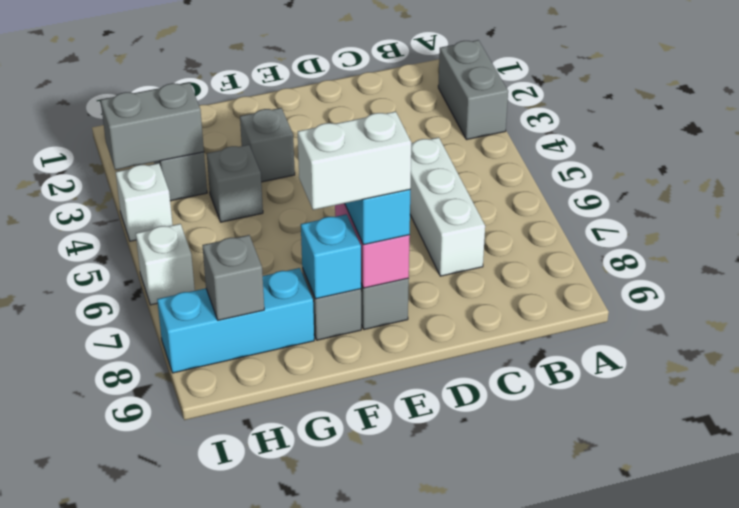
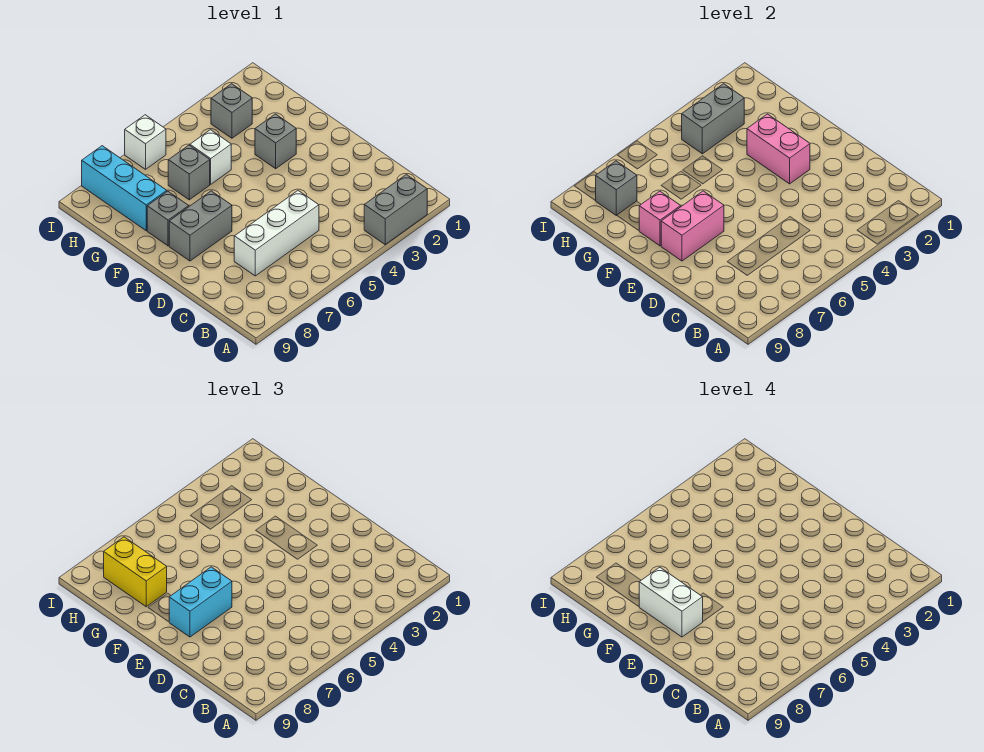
none -> pink brick E3:F3 level 2
cyan brick F8 level 2 -> pink brick F8 level 2
grey brick G4 level 1 -> grey brick G6 level 1
none -> yellow brick G8:H8 level 3
grey brick H3:I3 level 2 -> grey brick H3:H4 level 2
white brick I4 level 1 -> white brick G5 level 1

